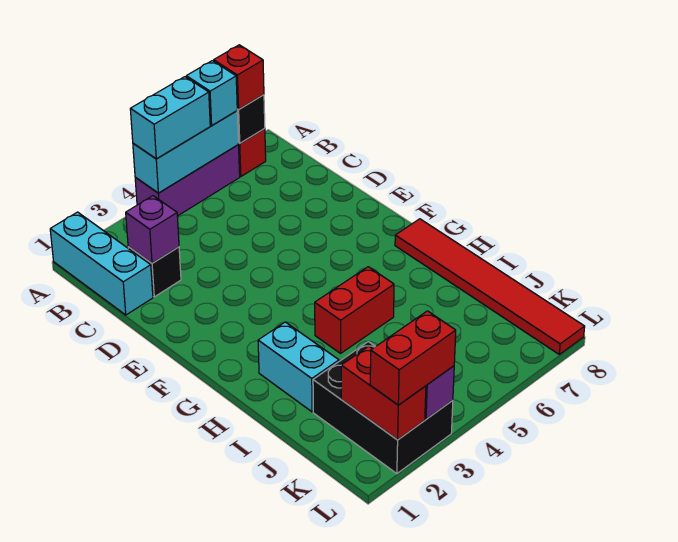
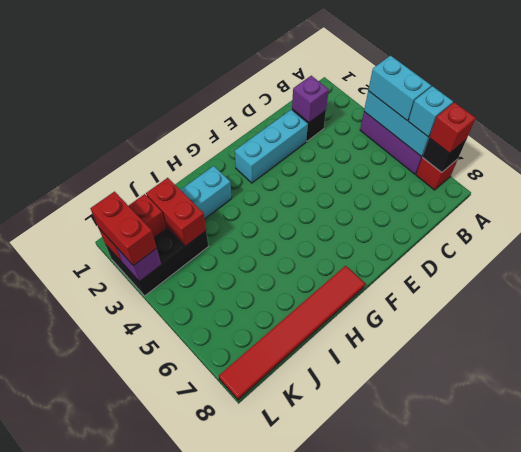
cyan brick A1:C1 level 1 -> cyan brick D2:F2 level 1
red brick H4:H5 level 1 -> red brick J2:J3 level 2

